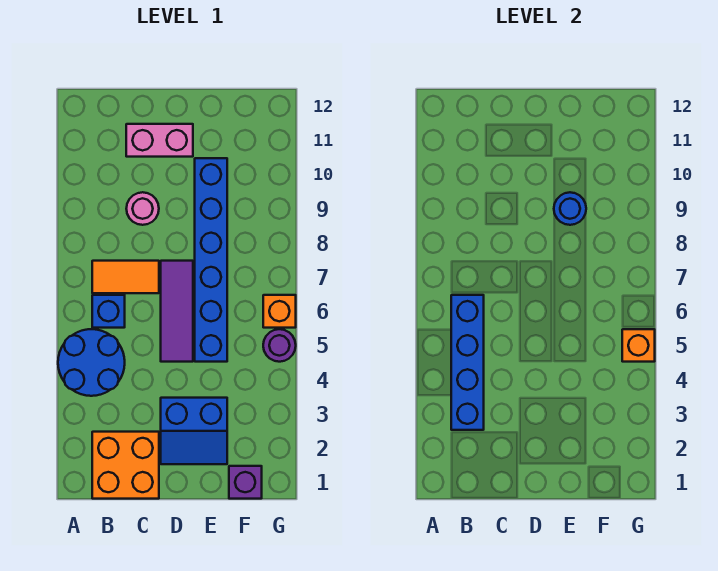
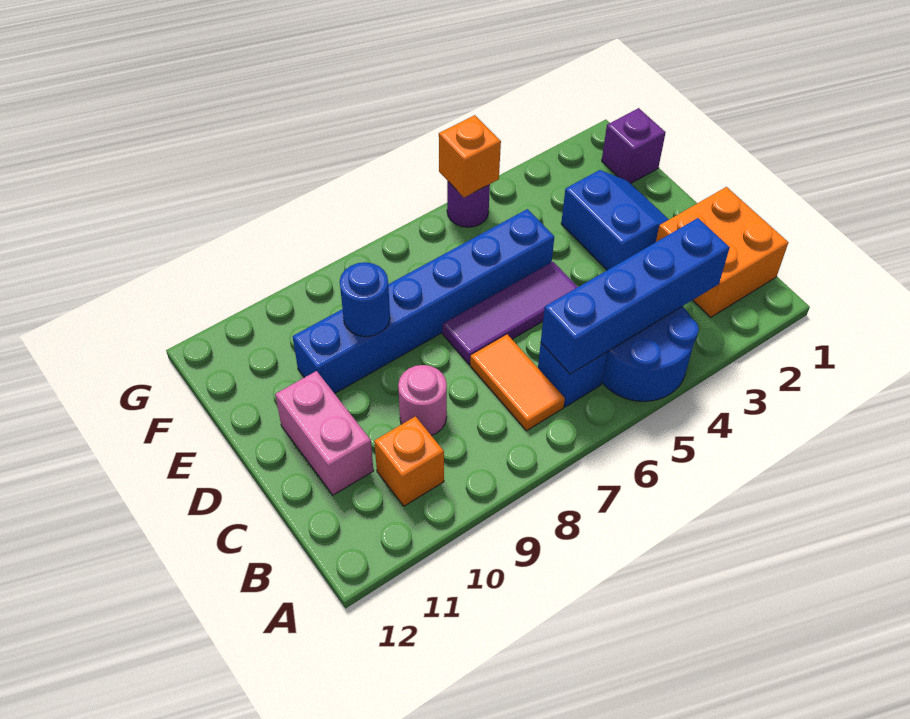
orange brick G6 level 1 -> orange brick B10 level 1

